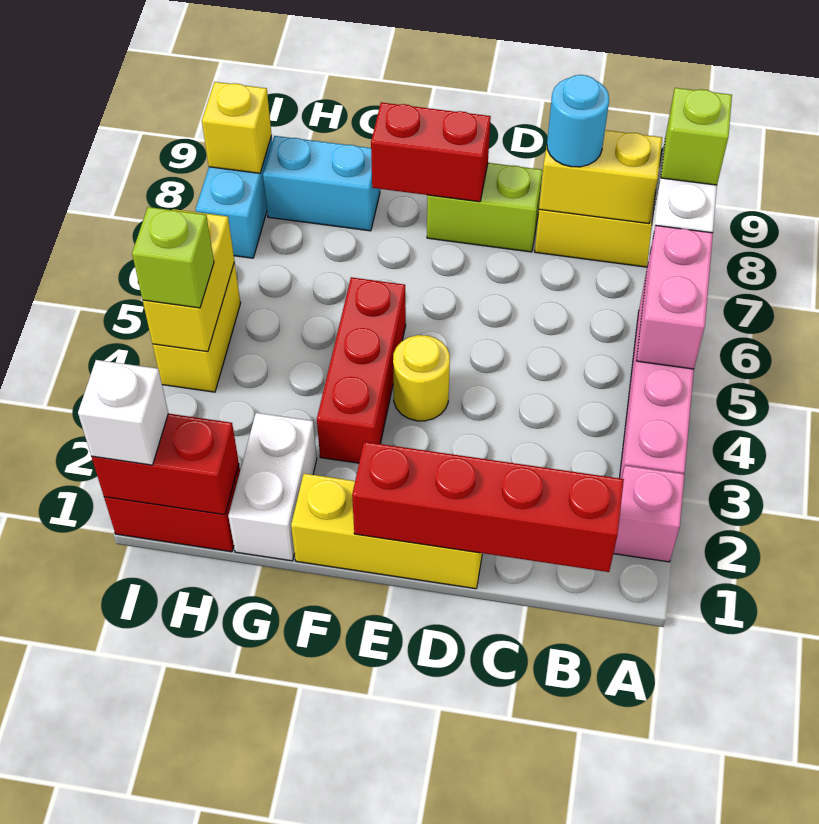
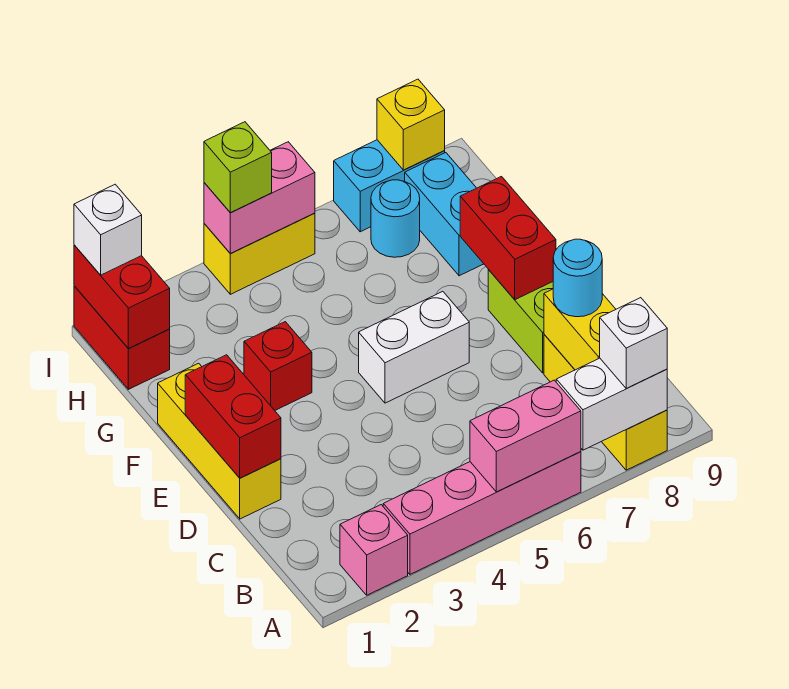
lime brick A8 level 3 -> white brick A8 level 3
red brick B1:E1 level 2 -> red brick D1:E1 level 2
yellow round brick E4 level 1 -> none
red brick F3:F5 level 1 -> red brick F3 level 1
white brick G1:G2 level 1 -> white brick E5:E6 level 1
none -> cyan round brick H7 level 1
yellow brick I4:I5 level 2 -> pink brick I4:I5 level 2

